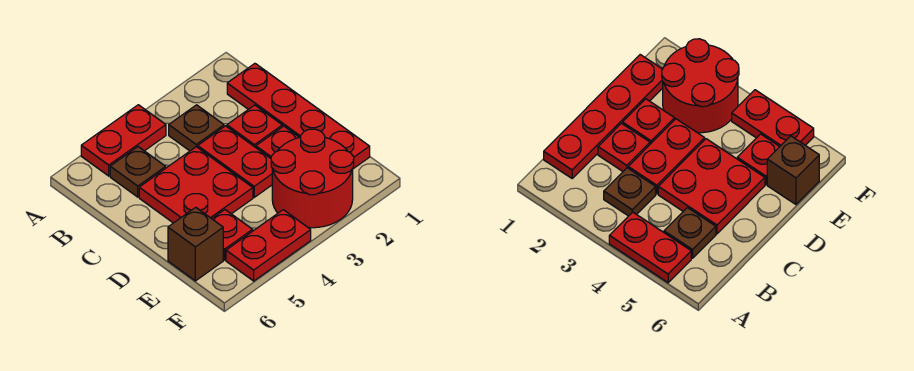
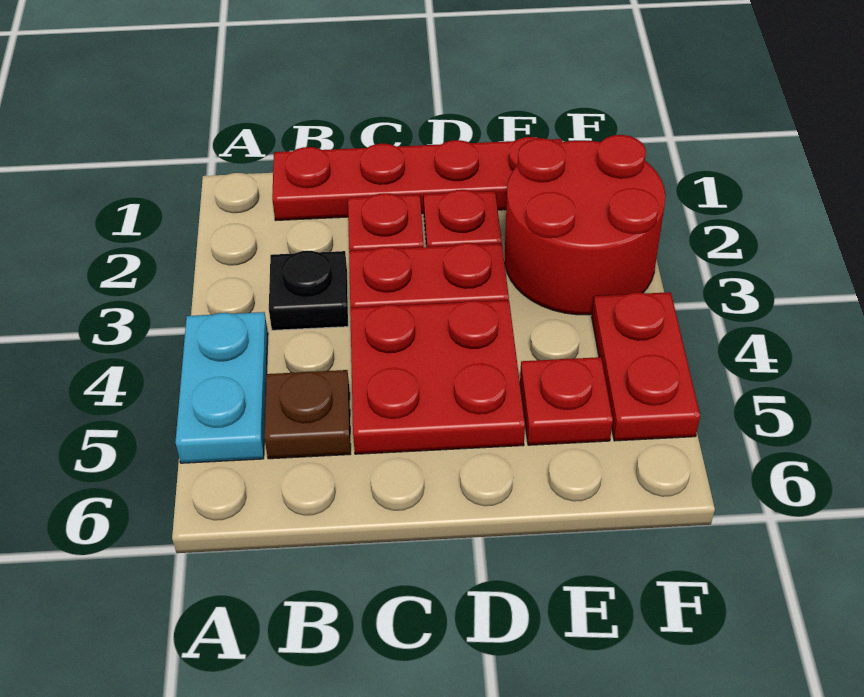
red plate A4:A5 level 1 -> cyan plate A4:A5 level 1
brown plate B3 level 1 -> black plate B3 level 1
brown brick E6 level 1 -> none

